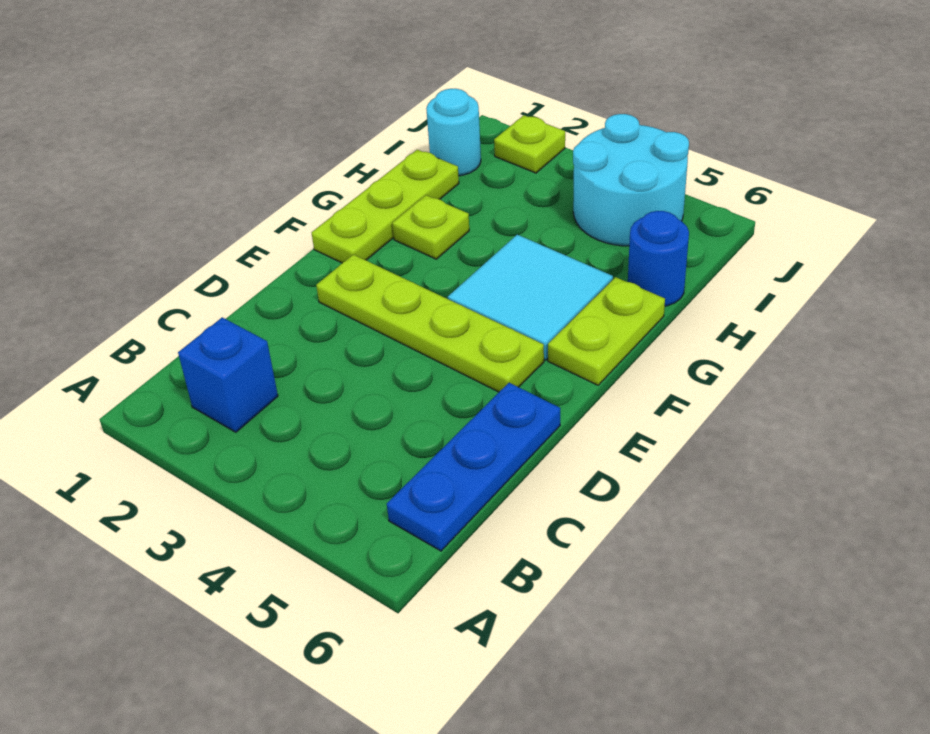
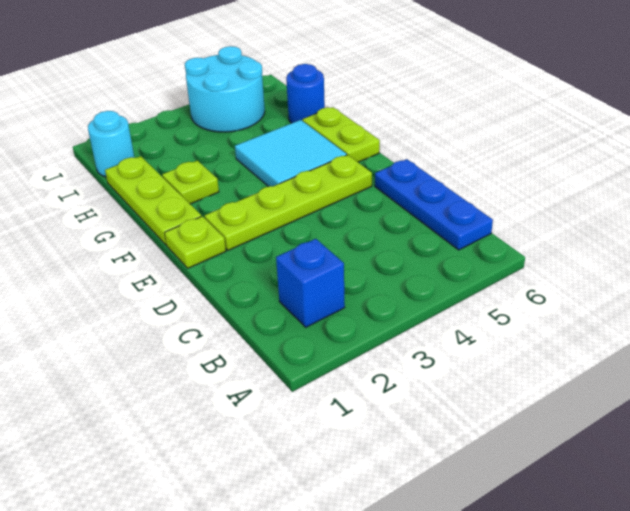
lime plate J2 level 1 -> lime plate E1 level 1

